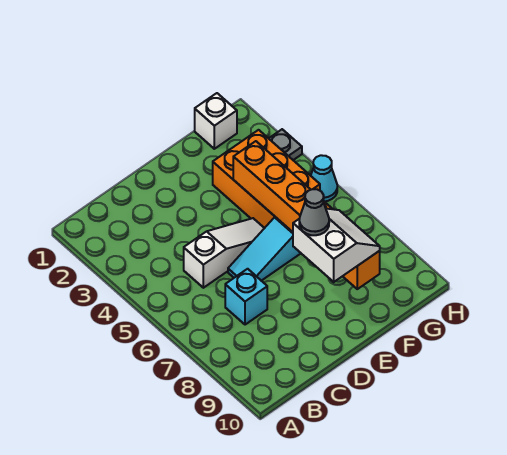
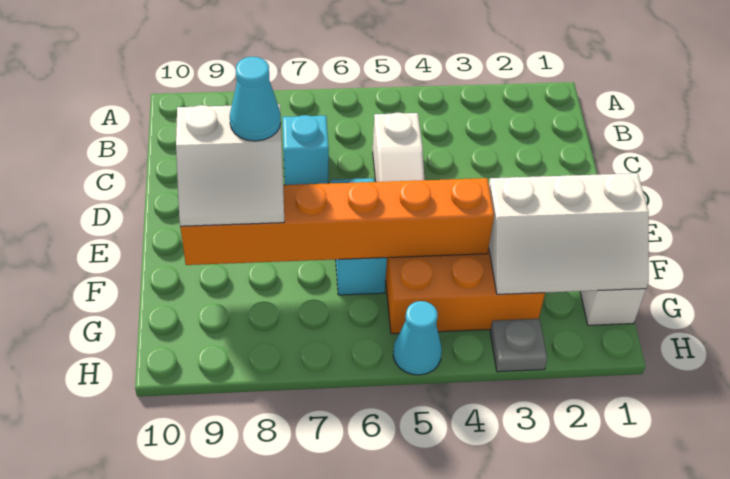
grey cone E8 level 4 -> cyan cone E8 level 4
none -> white slope F1:G3 level 2 top F

